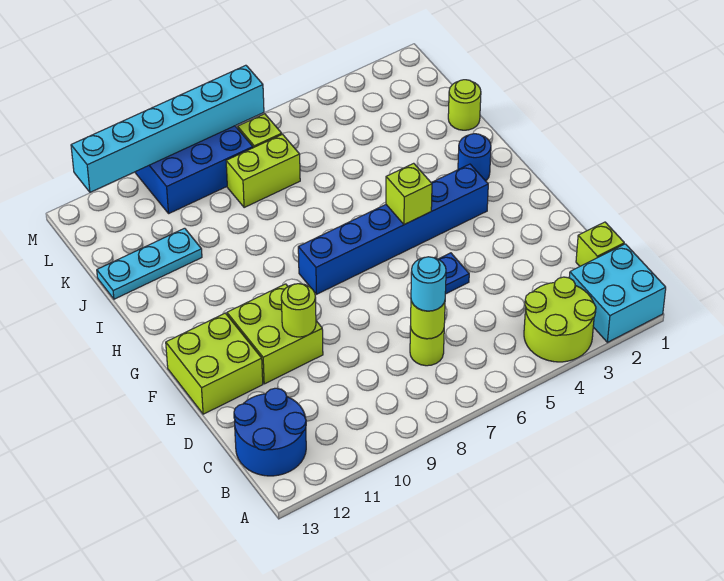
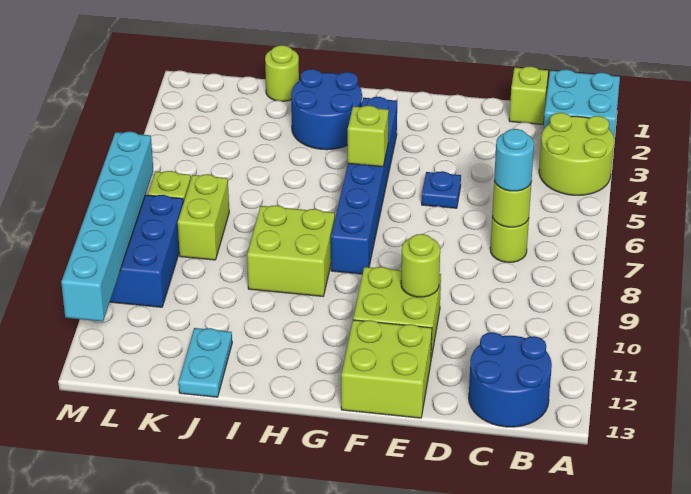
blue round brick H2 level 1 -> blue round brick H2:I3 level 1
none -> lime brick H8:I9 level 1
cyan plate J11:J13 level 1 -> cyan plate J12:J13 level 1

